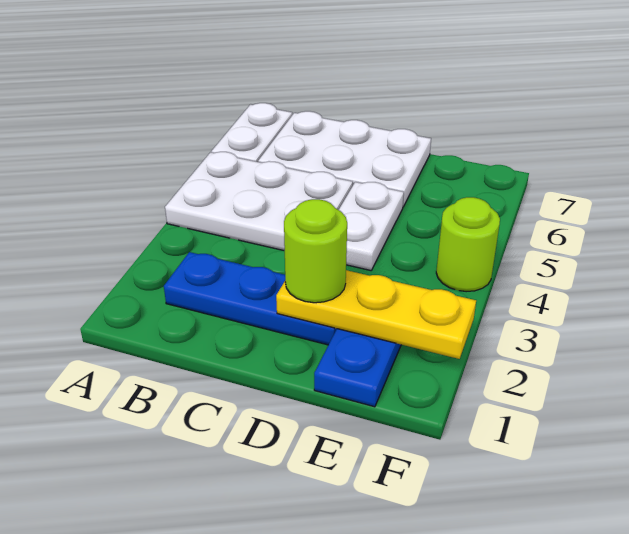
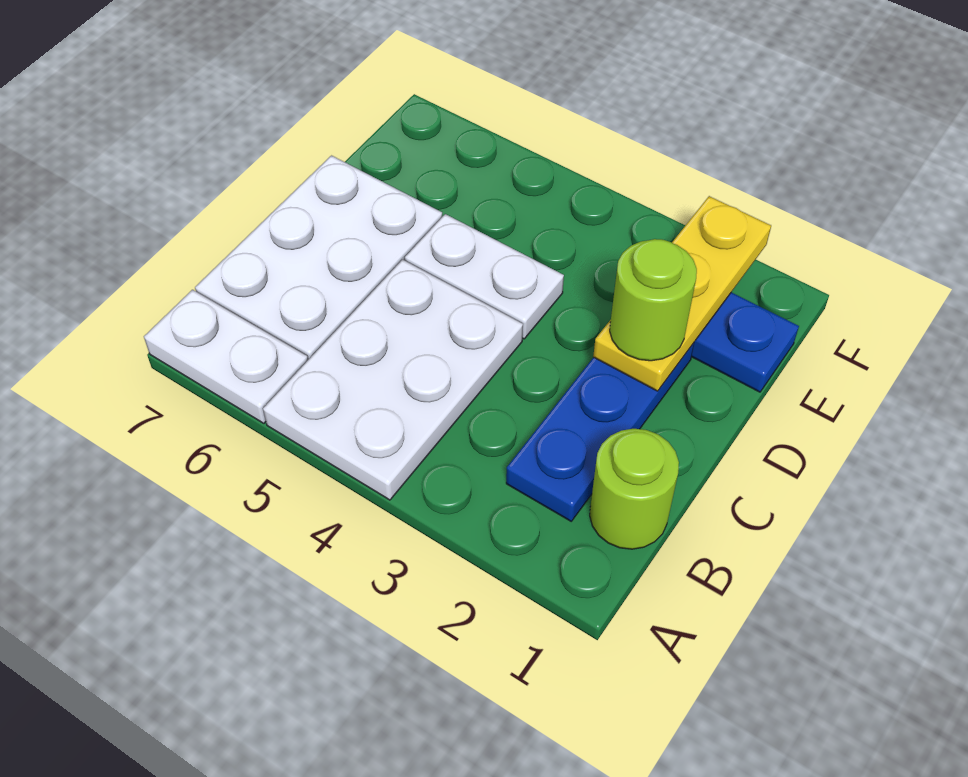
lime round brick F4 level 1 -> lime round brick B1 level 1

